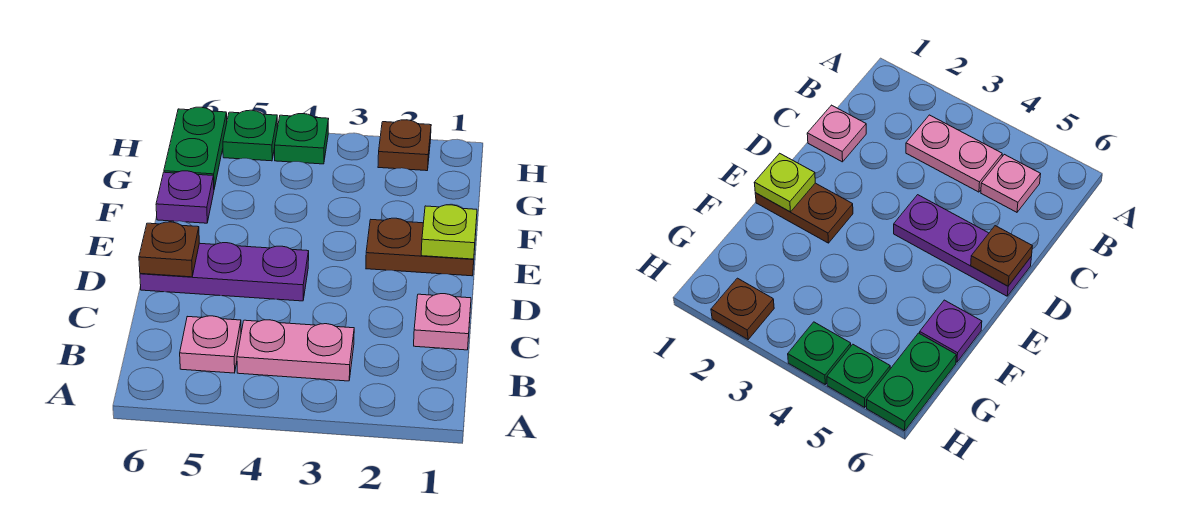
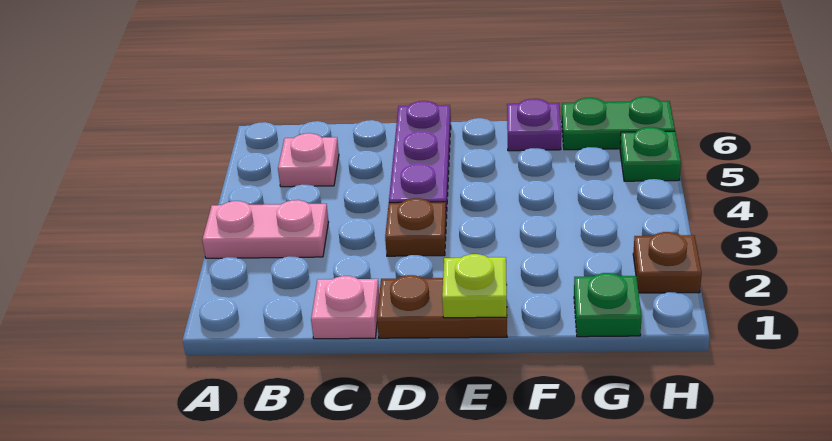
pink plate B3:B4 level 1 -> pink plate A3:B3 level 1
brown plate D6 level 2 -> brown plate D3 level 1
brown plate E1:E2 level 1 -> brown plate D1:E1 level 1
green plate H4 level 1 -> green plate G1 level 1

